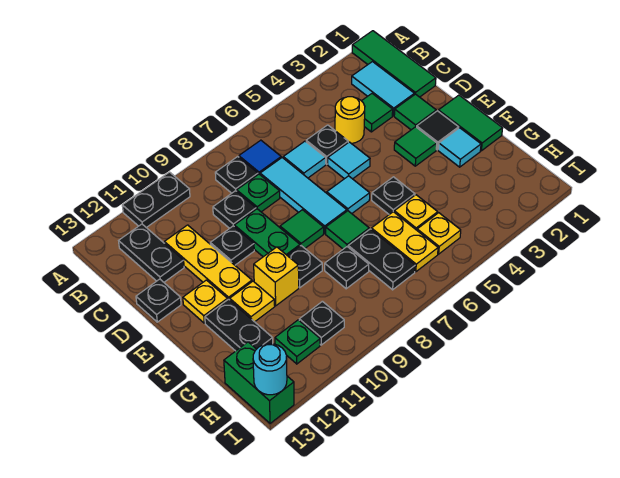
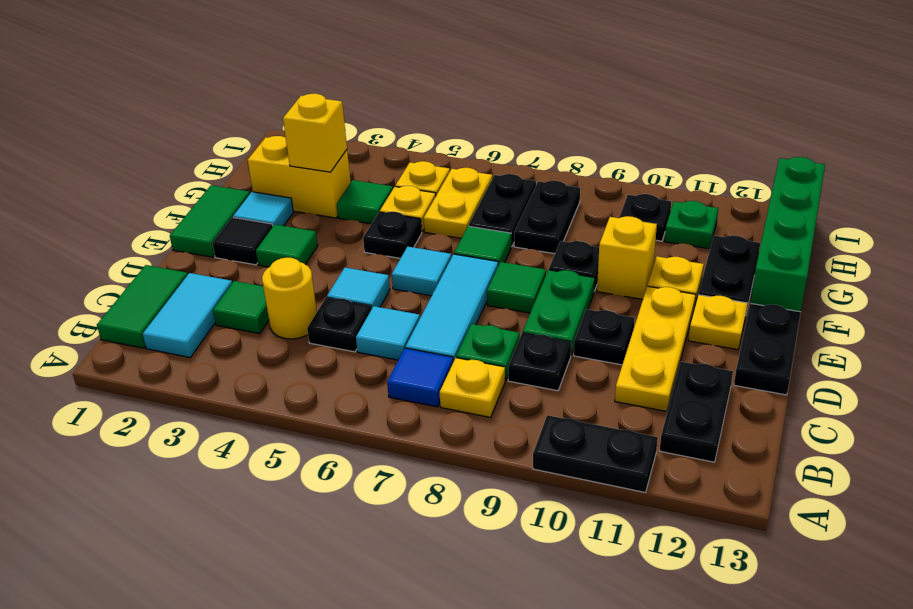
green tile A1:C1 level 1 -> green tile B1:C1 level 1
black plate B8 level 1 -> yellow plate B8 level 1
green tile D2 level 1 -> green tile G4 level 1
black plate D13 level 1 -> black plate D13:E13 level 1
none -> yellow brick G2:G3 level 1
none -> yellow brick G3 level 2
black plate G8 level 1 -> black plate G8:H8 level 1
green brick H13:I13 level 1 -> green brick F13:I13 level 1
cyan round brick I13 level 2 -> none

